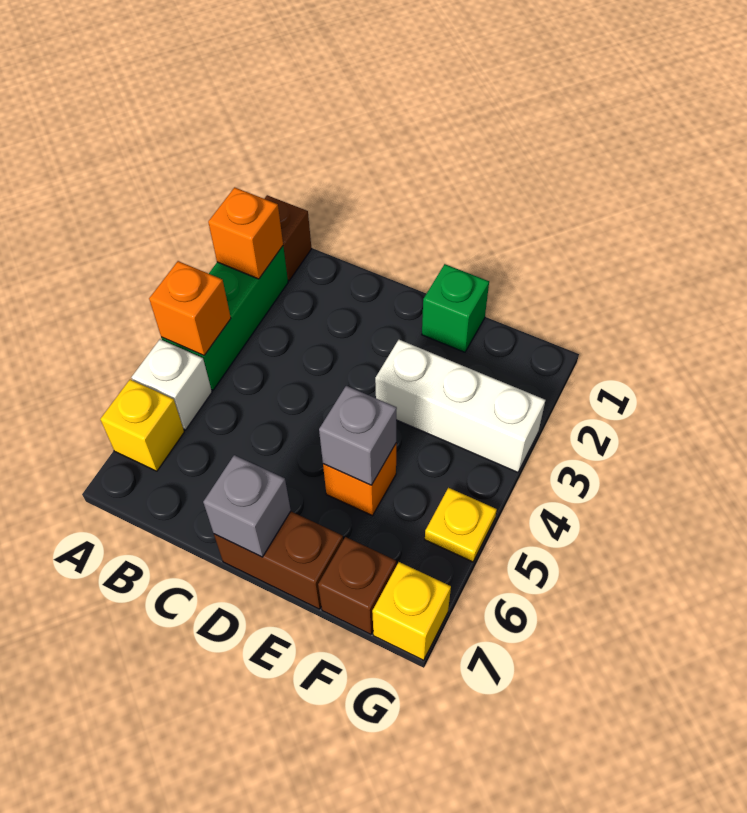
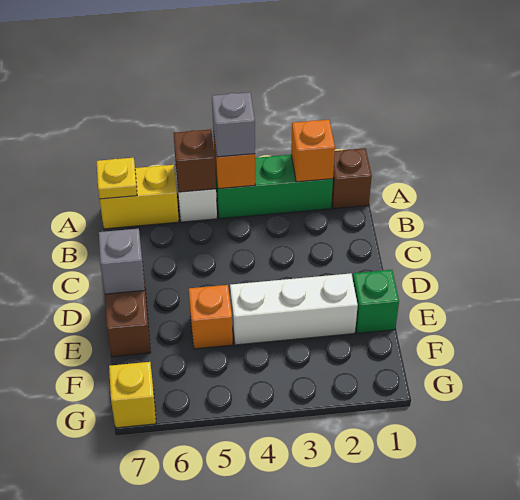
yellow brick A6 level 1 -> yellow brick A6:A7 level 1
white brick E3:G3 level 1 -> white brick E2:E4 level 1
grey brick E5 level 2 -> grey brick A4 level 3
brown brick F7 level 1 -> brown brick A5 level 2
yellow plate G5 level 1 -> yellow plate A7 level 2

